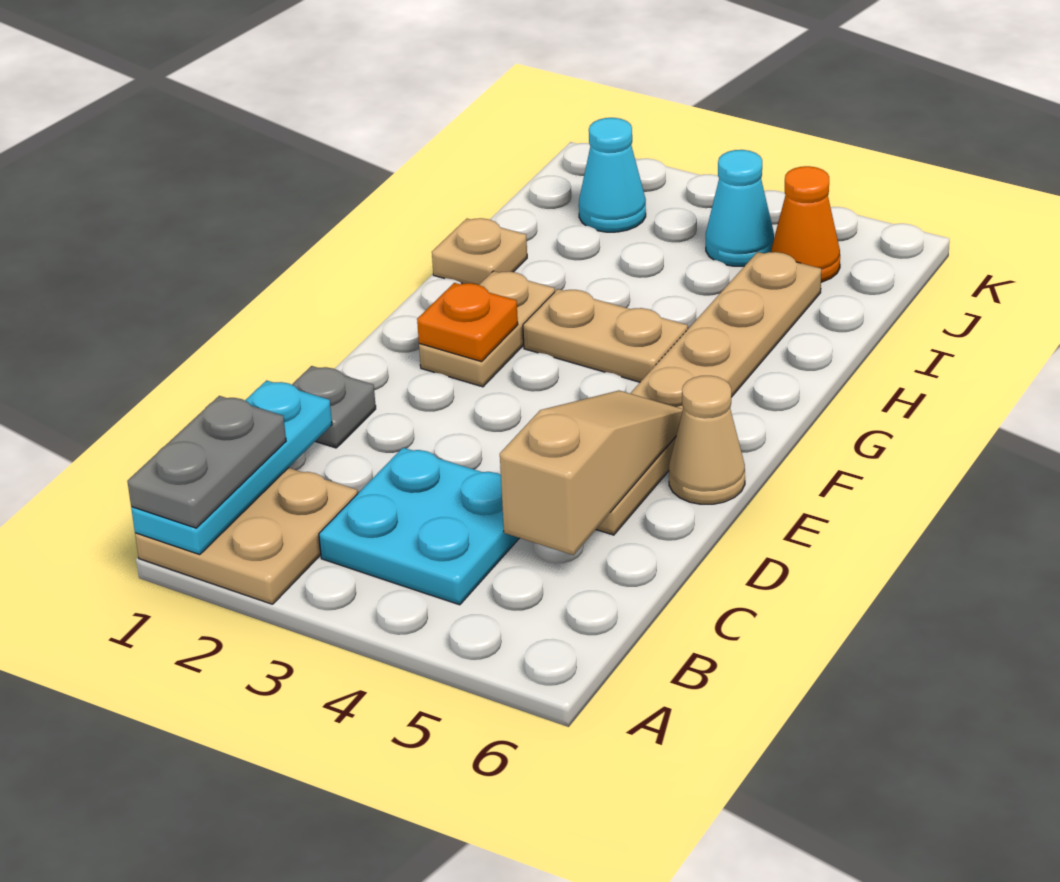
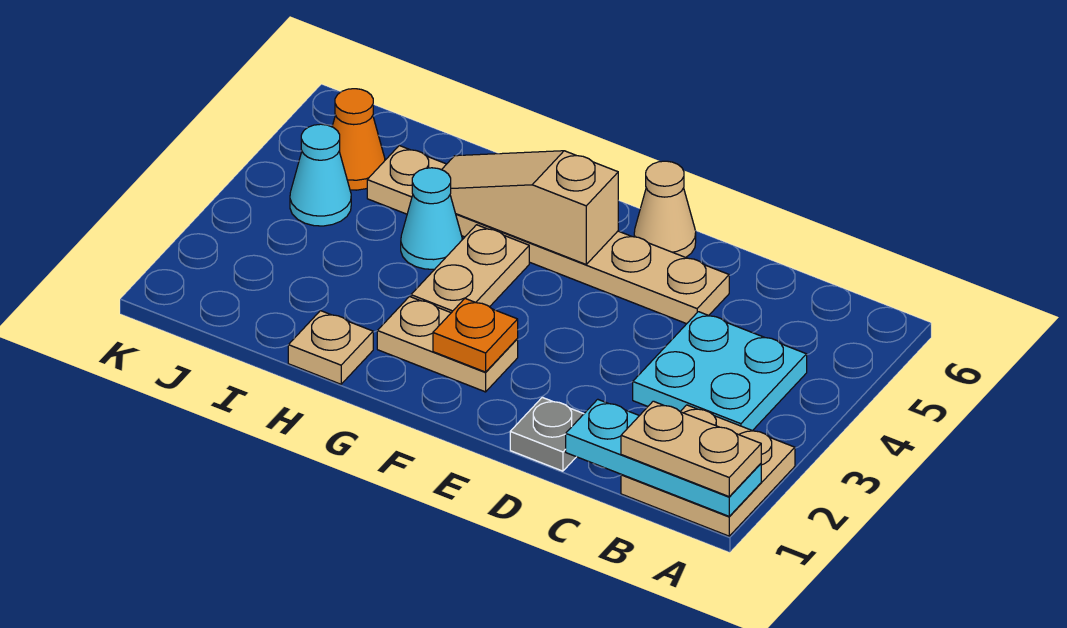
grey plate A1:B1 level 3 -> tan plate A1:B1 level 3
tan slope C5:E5 level 2 top C -> tan slope F5:H5 level 2 top F
cyan cone J2 level 1 -> cyan cone H4 level 1

